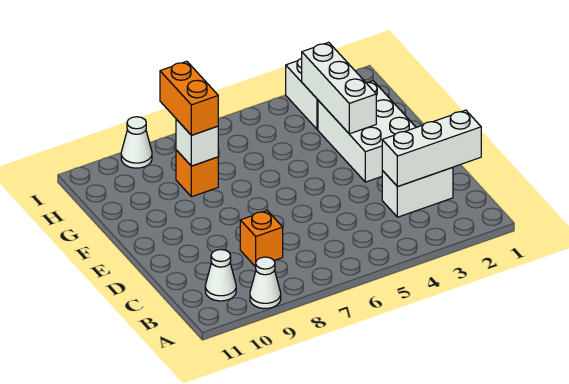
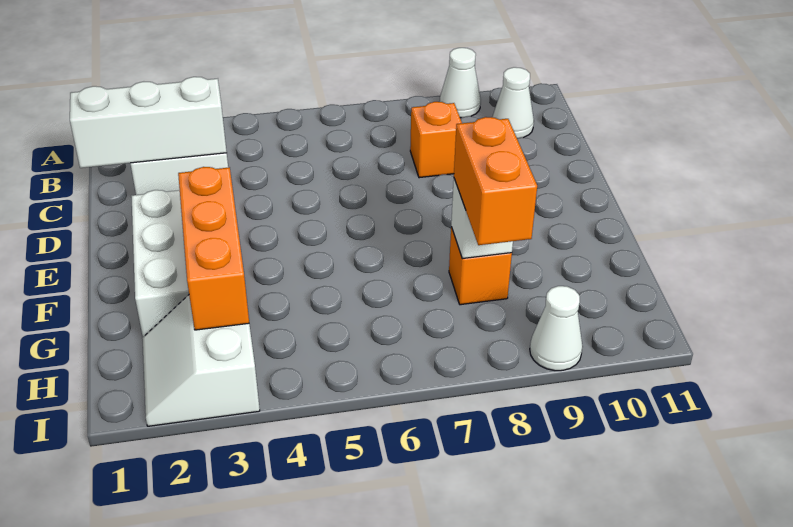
white brick F3:H3 level 2 -> orange brick F3:H3 level 2

